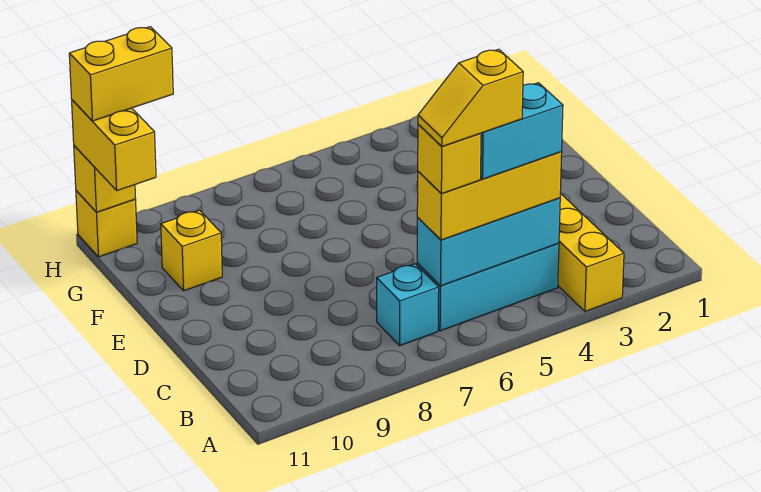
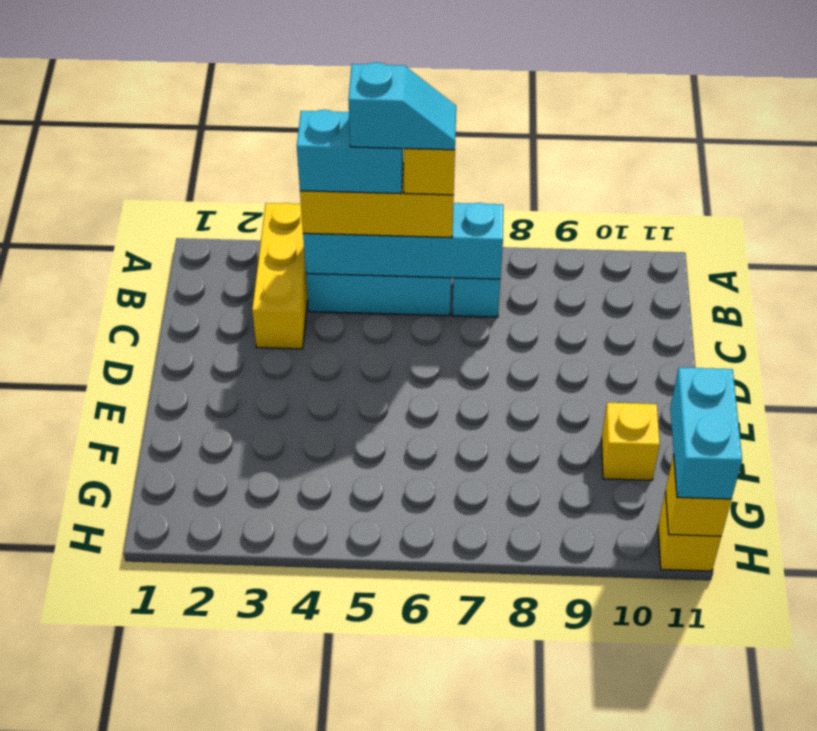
cyan brick B4:B6 level 2 -> cyan brick B4:B7 level 2
yellow slope B5:B6 level 5 top 5 -> cyan slope B5:B6 level 5 top 5
yellow brick G11:H11 level 3 -> cyan brick G11:H11 level 3
yellow brick H10:H11 level 4 -> none

